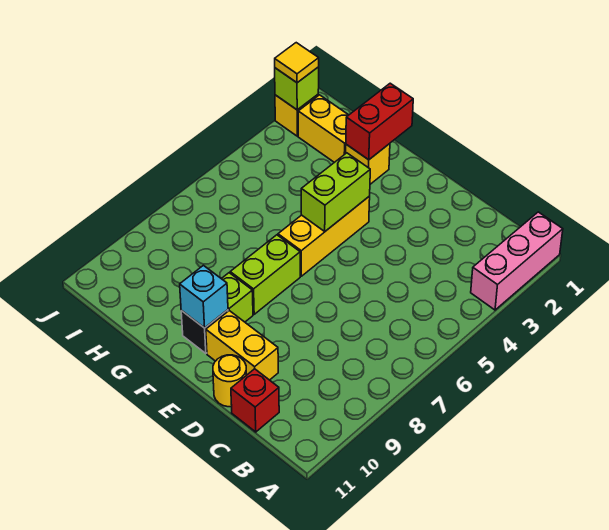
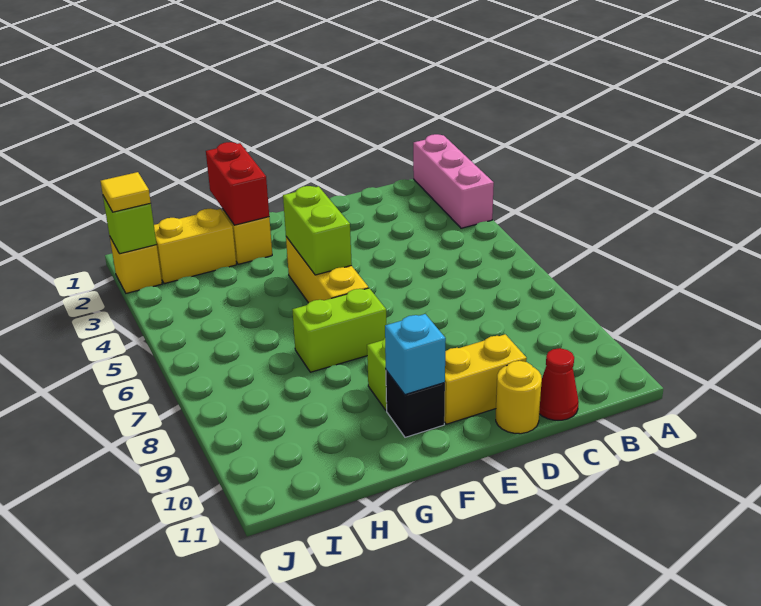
red brick C11 level 1 -> red cone C11 level 1
lime brick F7:F8 level 1 -> lime brick F7:G7 level 1

